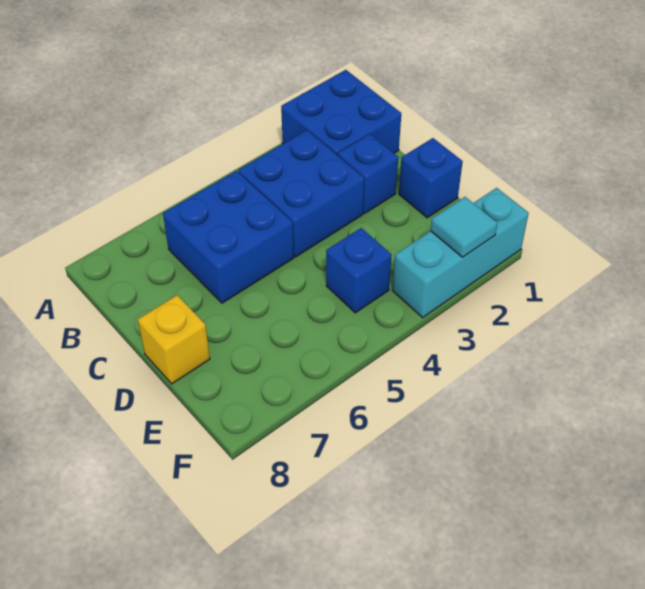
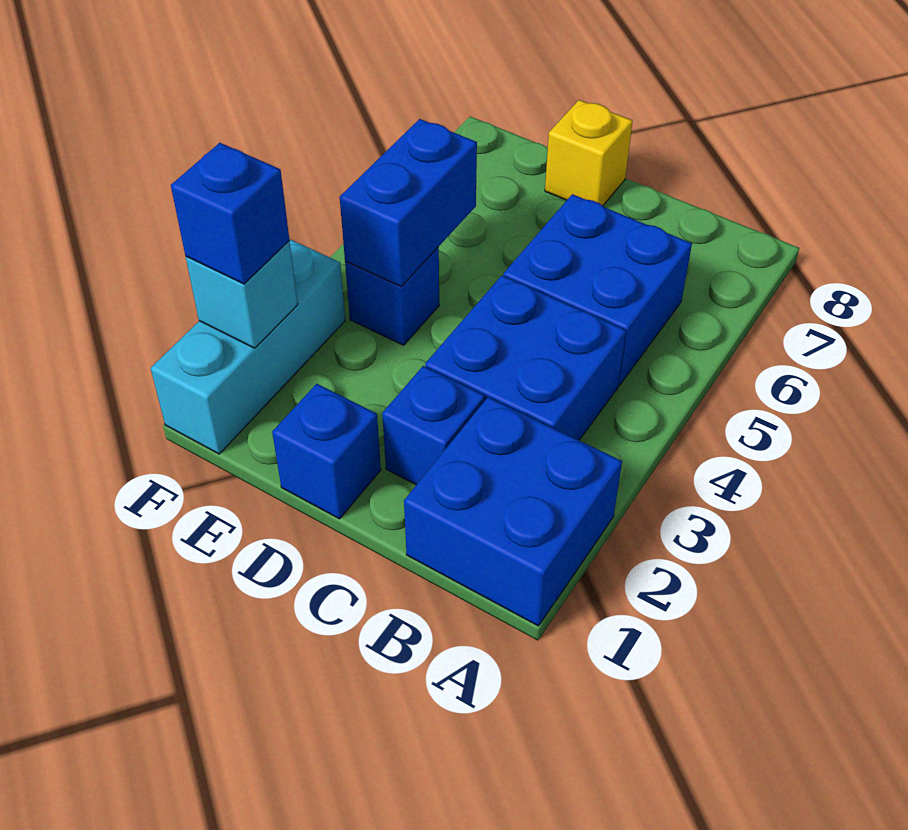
none -> blue brick E4:E5 level 2
cyan tile F2 level 2 -> cyan brick F2 level 2
none -> blue brick F2 level 3

